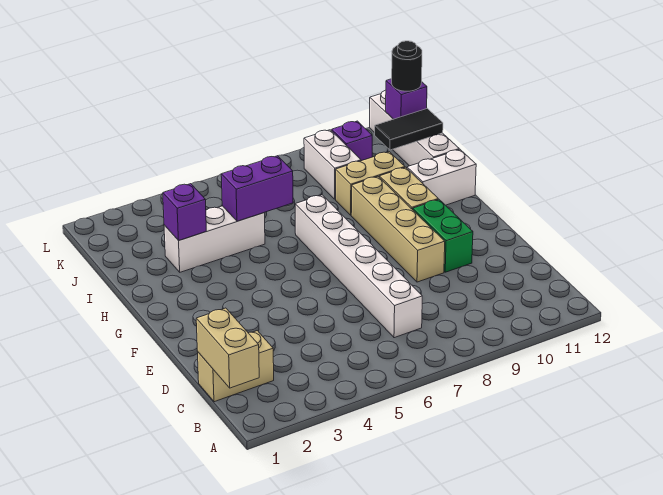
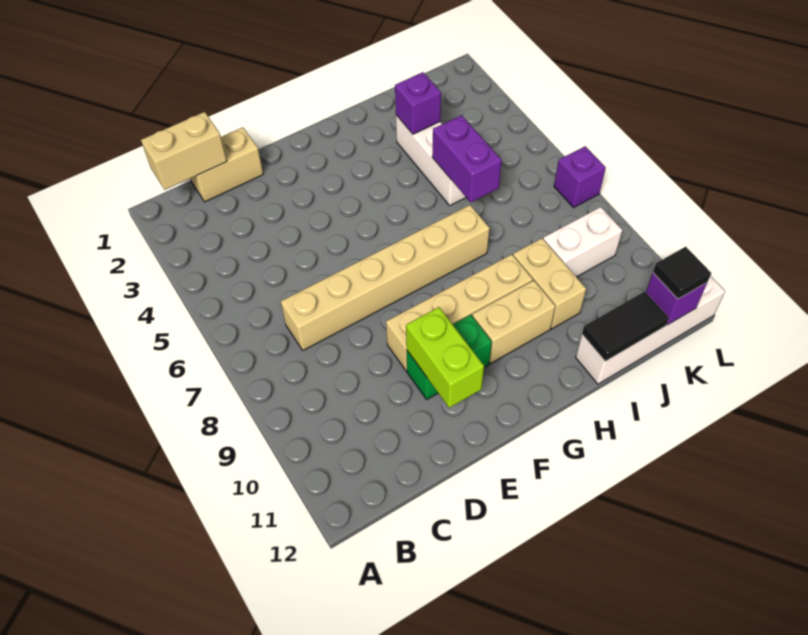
tan brick C1:C2 level 1 -> tan brick C1:D1 level 1
white brick C7:H7 level 1 -> tan brick C7:H7 level 1
none -> lime brick E10:E11 level 2
white brick H11:H12 level 1 -> none
black tile J11:J12 level 2 -> black tile I12:J12 level 2
purple brick K10 level 1 -> purple brick L7 level 1
black round brick K12 level 3 -> black tile K12 level 3

